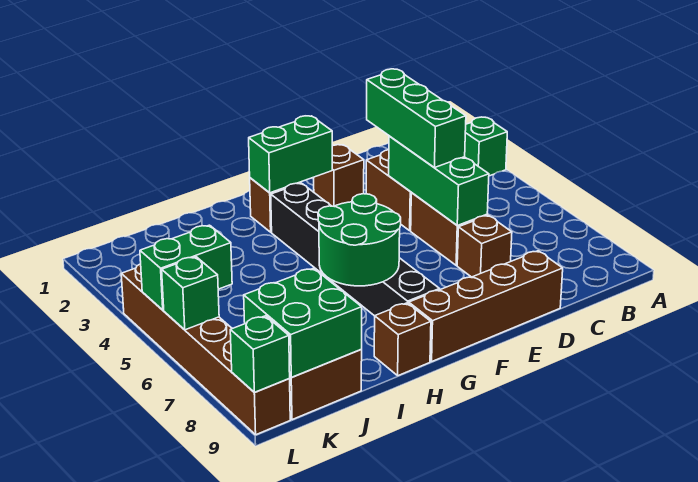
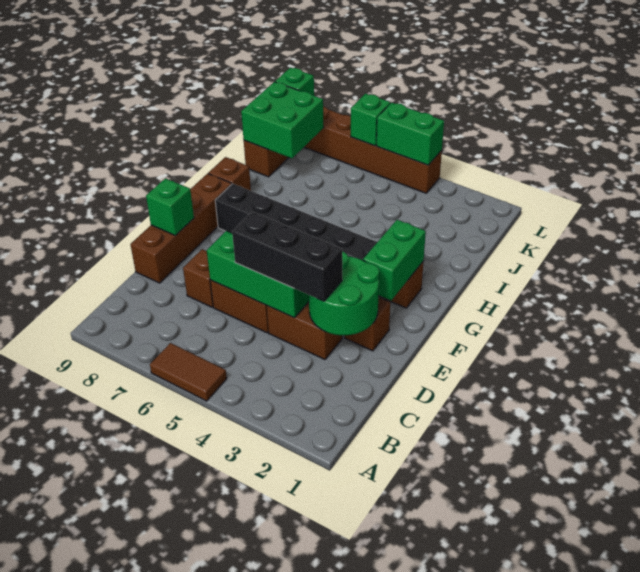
green brick A3 level 1 -> green brick E9 level 2
none -> brown tile A5:A6 level 1
green brick D3:D5 level 3 -> black brick D3:D5 level 3
green round brick G6:H7 level 2 -> green round brick D2:E3 level 2
green brick K5:L5 level 2 -> green brick L4:L5 level 2

